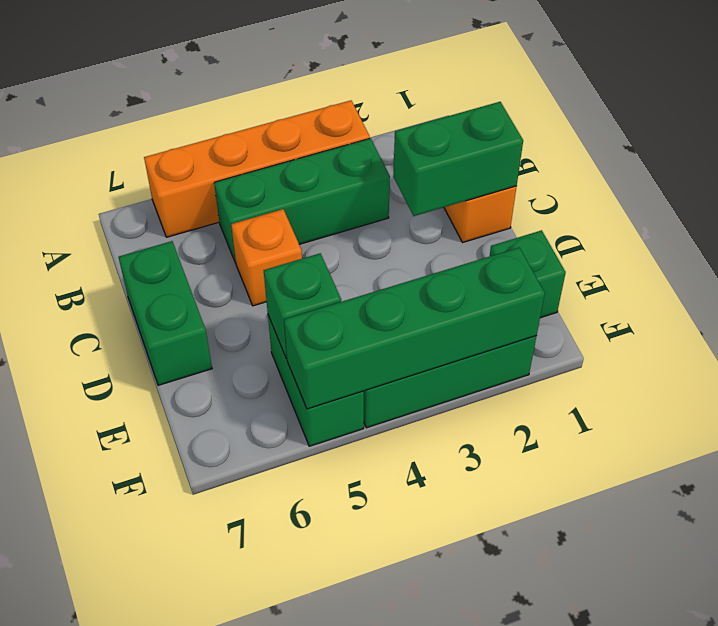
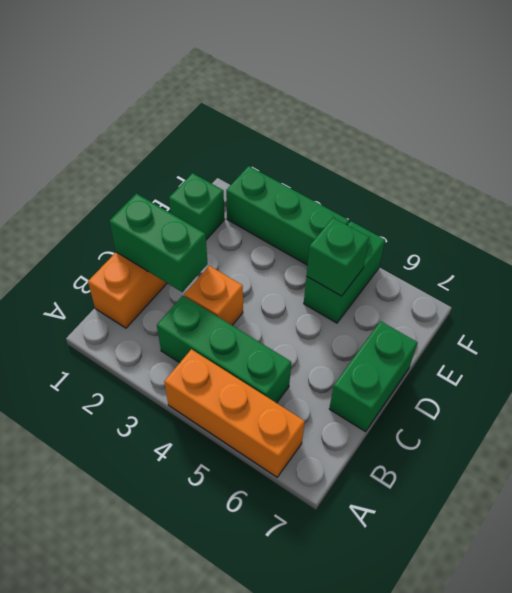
orange brick A3:A6 level 1 -> orange brick A4:A6 level 1
orange brick C5 level 1 -> orange brick C3 level 1
green brick F2:F5 level 2 -> none

